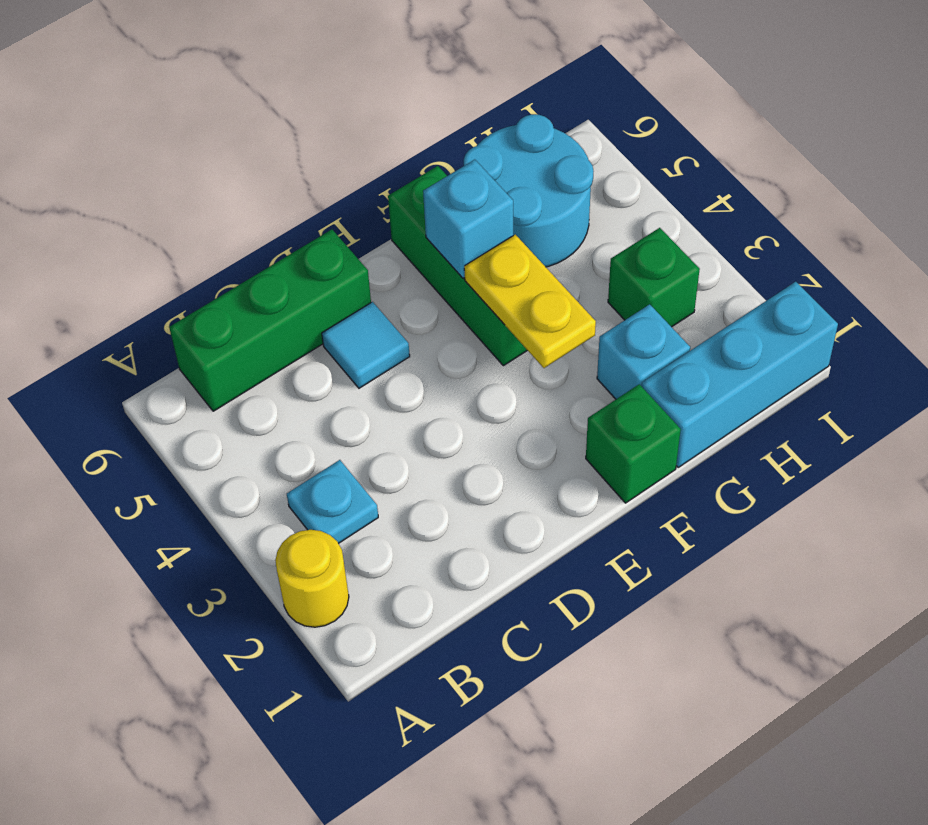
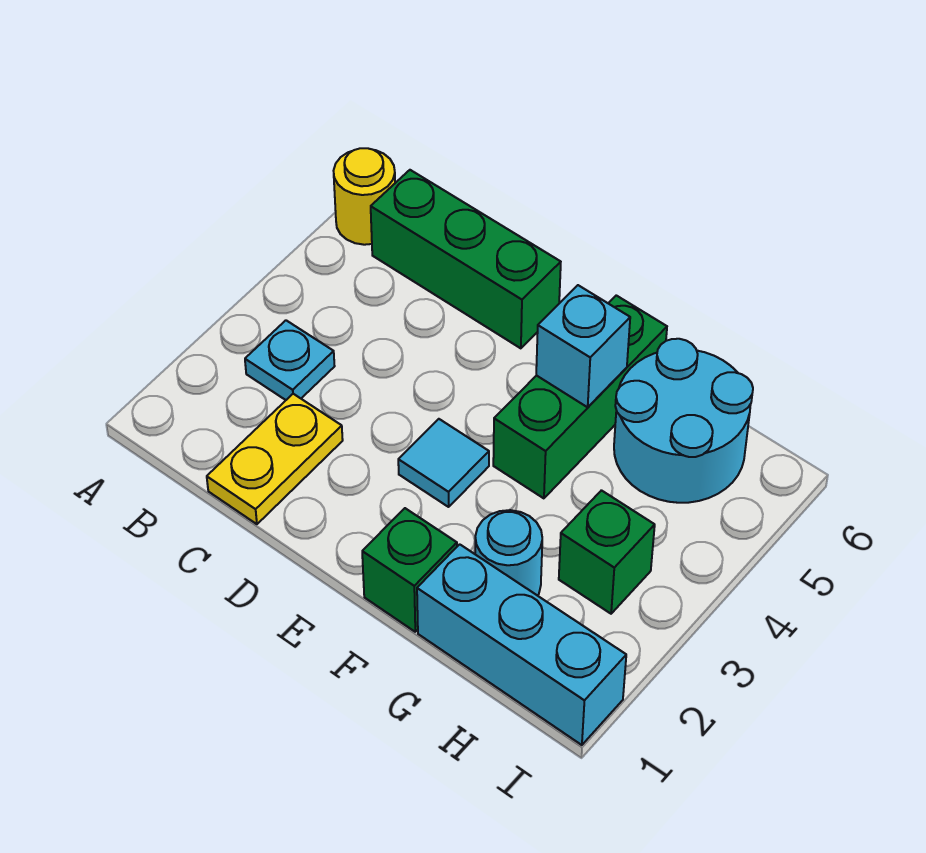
yellow round brick A2 level 1 -> yellow round brick A6 level 1
cyan tile D5 level 1 -> cyan tile E3 level 1
yellow plate F3:F4 level 2 -> yellow plate C1:C2 level 1
cyan brick G2 level 1 -> cyan round brick G2 level 1

